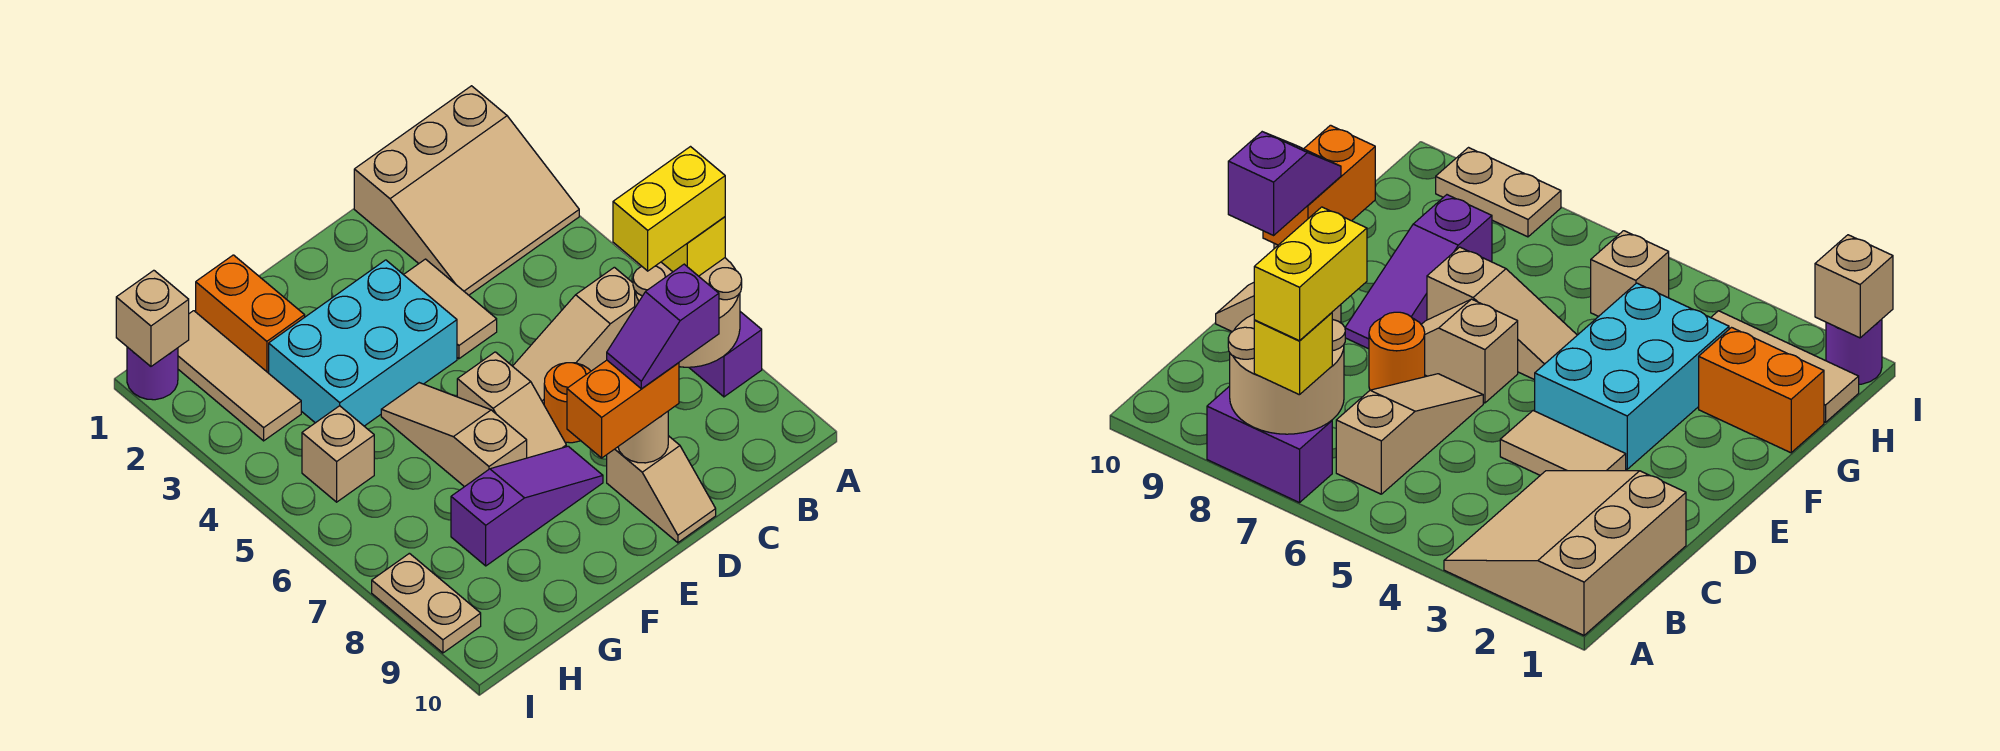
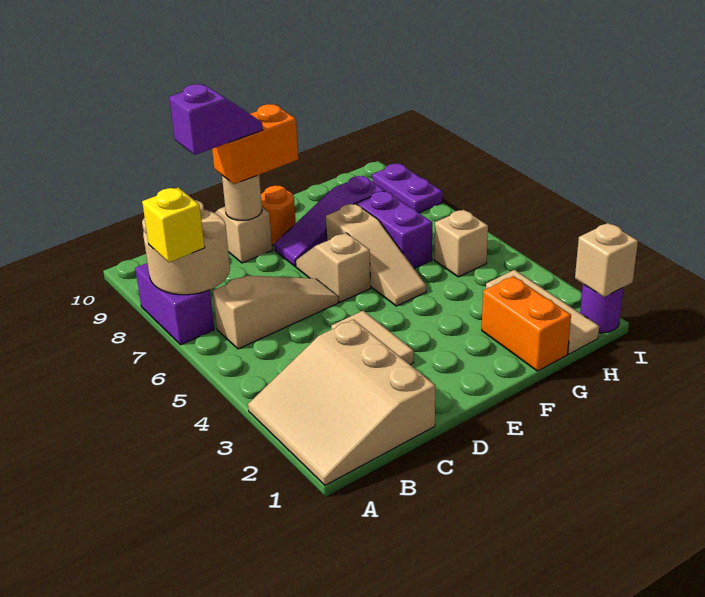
tan slope A1:C3 level 1 top 1 -> tan slope A1:C3 level 1 top C
yellow brick A7:B7 level 4 -> none
orange round brick D7 level 1 -> orange round brick E9 level 1
cyan brick E3:G4 level 1 -> none
none -> purple brick G6:G7 level 1
tan plate I8:I9 level 1 -> purple plate I8:I9 level 1

